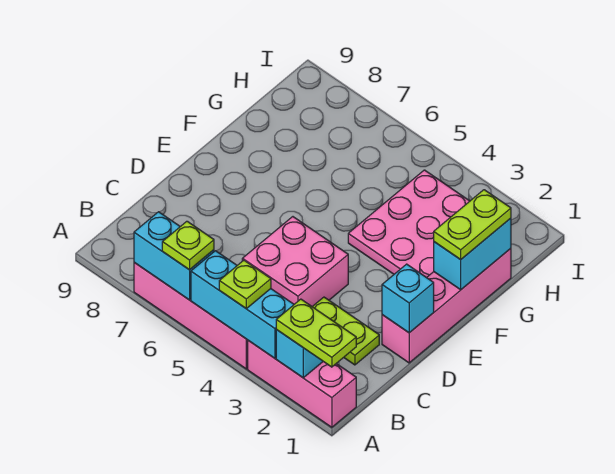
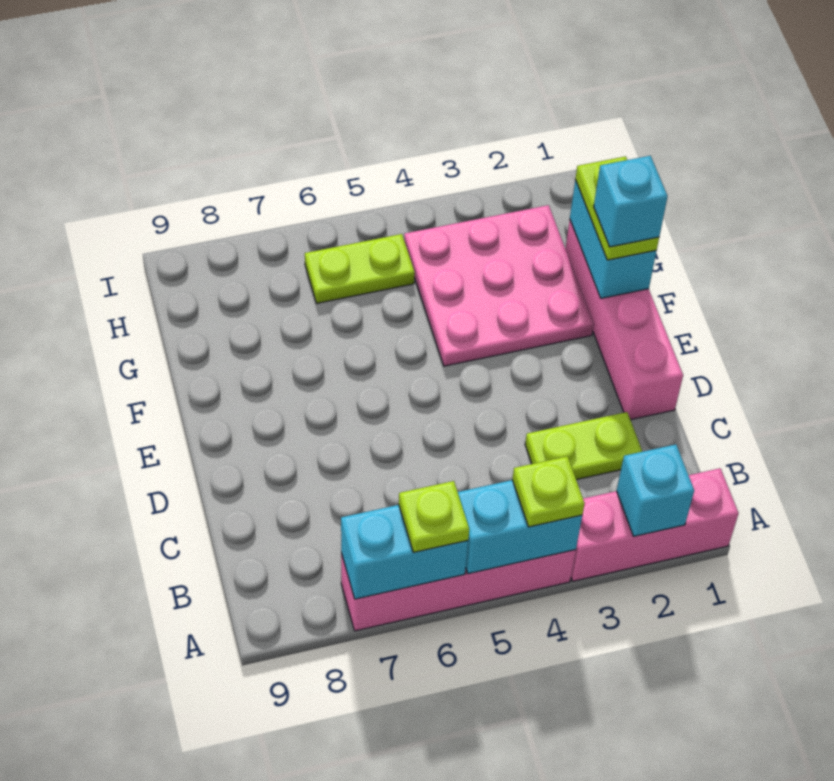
lime plate A1:A2 level 3 -> lime plate H5:H6 level 1
cyan brick A3:A5 level 2 -> cyan brick A4:A5 level 2
pink brick C4:D5 level 1 -> none
cyan brick D1 level 2 -> cyan brick F1 level 4

